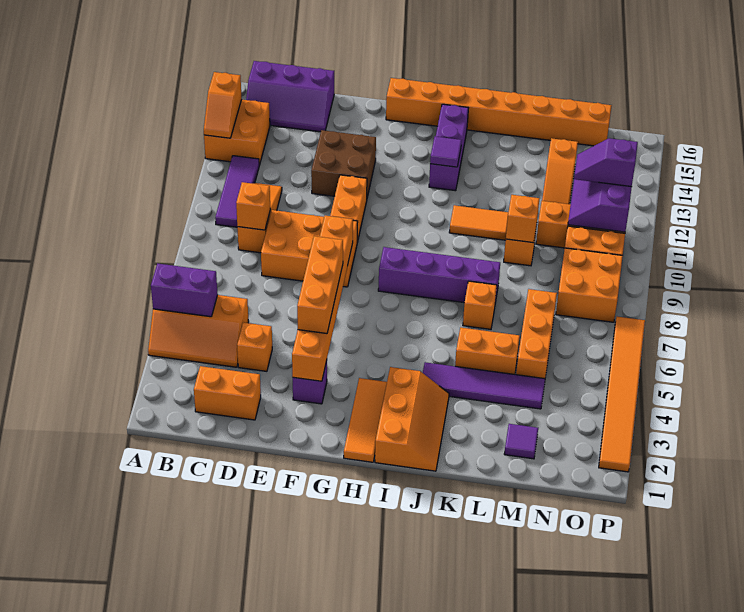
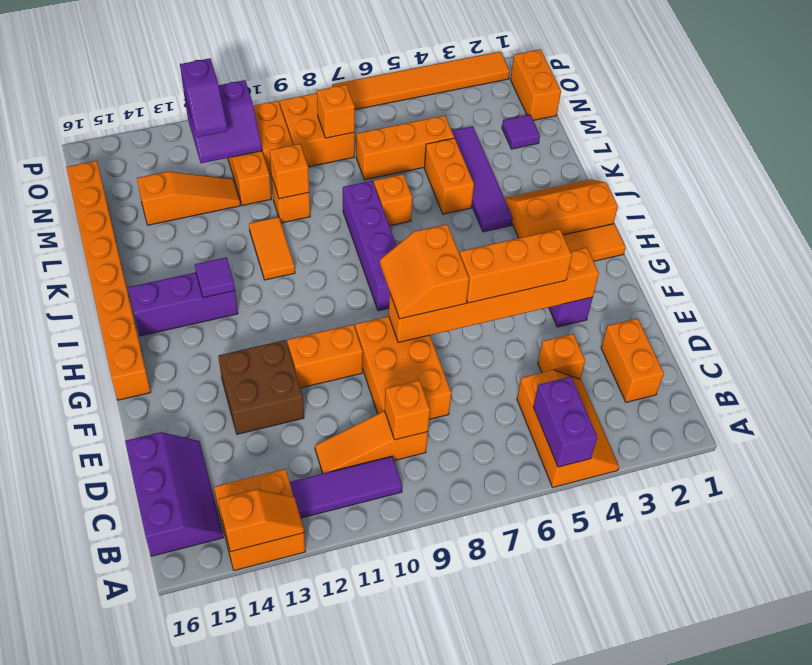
none -> orange slope F7:G8 level 3 top 7
none -> orange brick N1:O1 level 1
none -> orange brick N8 level 2

